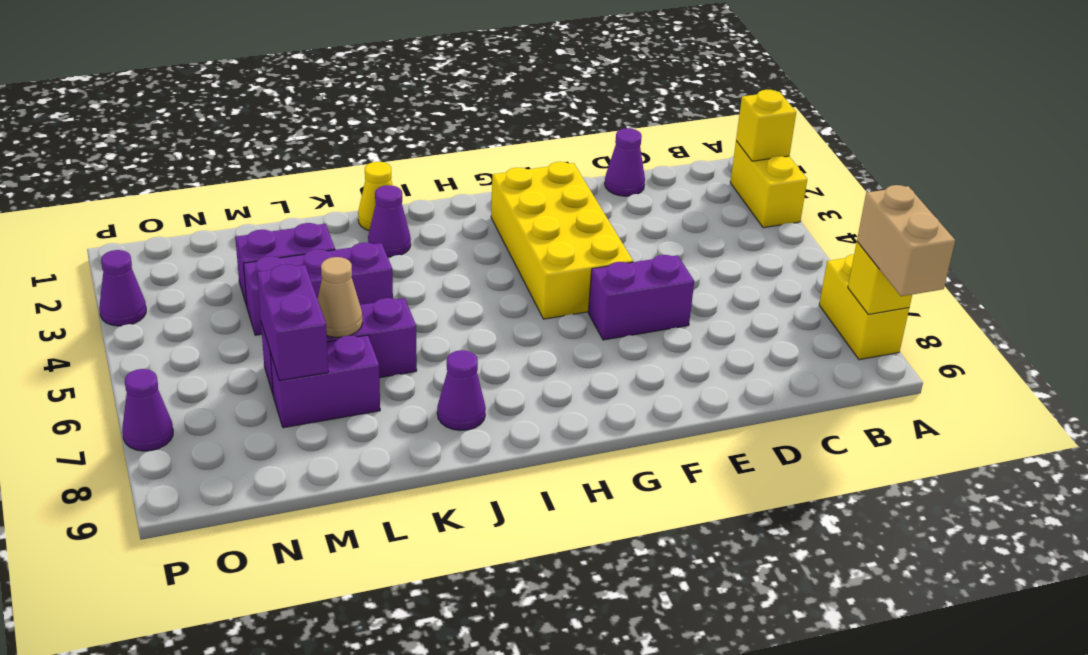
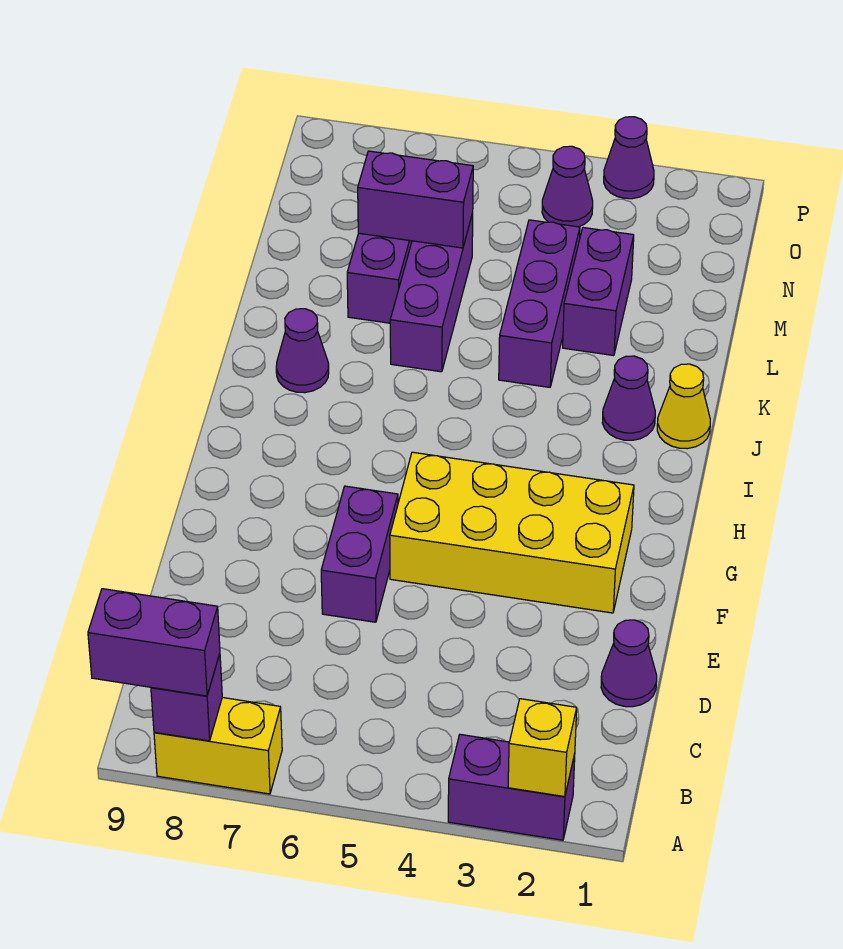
yellow brick A2:A3 level 1 -> purple brick A2:A3 level 1
yellow brick A8 level 2 -> purple brick A8 level 2
tan brick A8:A9 level 3 -> purple brick A8:A9 level 3
tan cone L6 level 2 -> none
purple cone P7 level 1 -> purple cone O4 level 1

